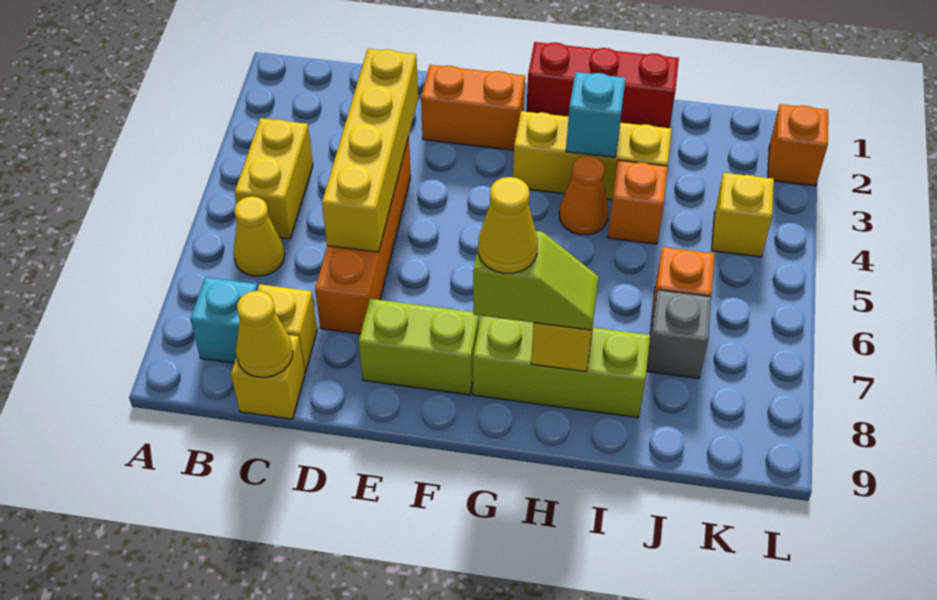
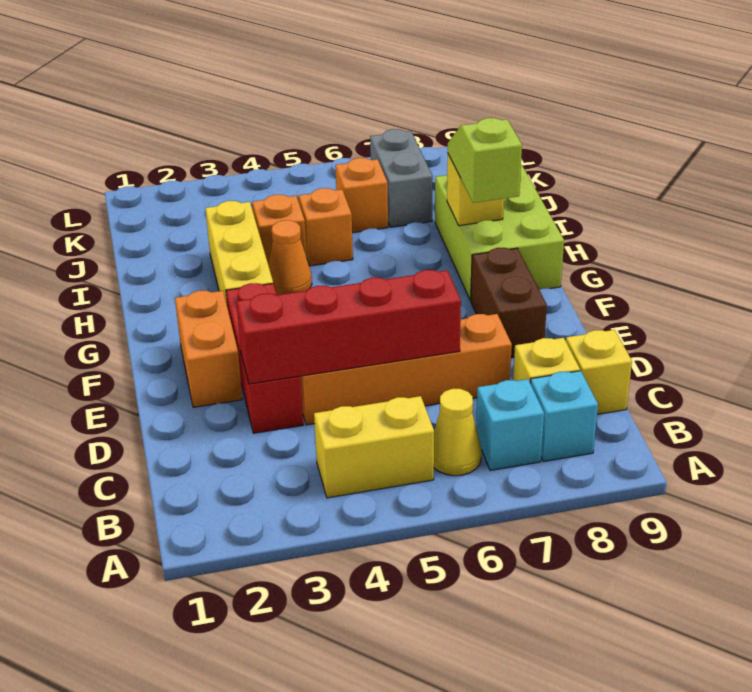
yellow cone C9 level 2 -> none
yellow brick D3:D6 level 2 -> red brick D3:D6 level 2
lime brick E8:F8 level 1 -> brown brick E8:F8 level 1
red brick G1:I1 level 1 -> red brick D3:F3 level 1
lime brick G8:I8 level 1 -> lime brick G8:I9 level 1
yellow cone G8 level 4 -> none
cyan brick H3 level 2 -> cyan brick B7 level 1
grey brick J7 level 1 -> grey brick J7:K7 level 1
yellow brick K4 level 1 -> none
orange brick L2 level 1 -> orange brick I5 level 1

